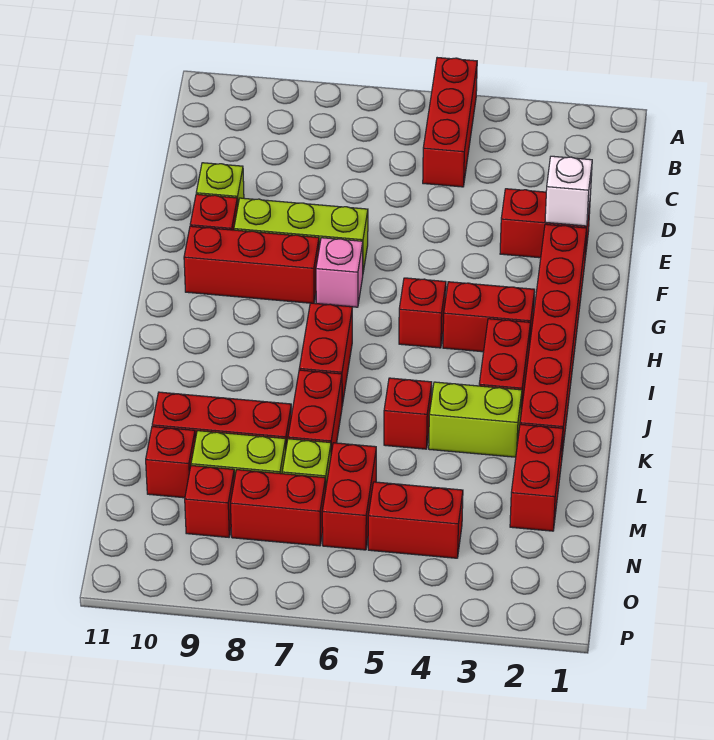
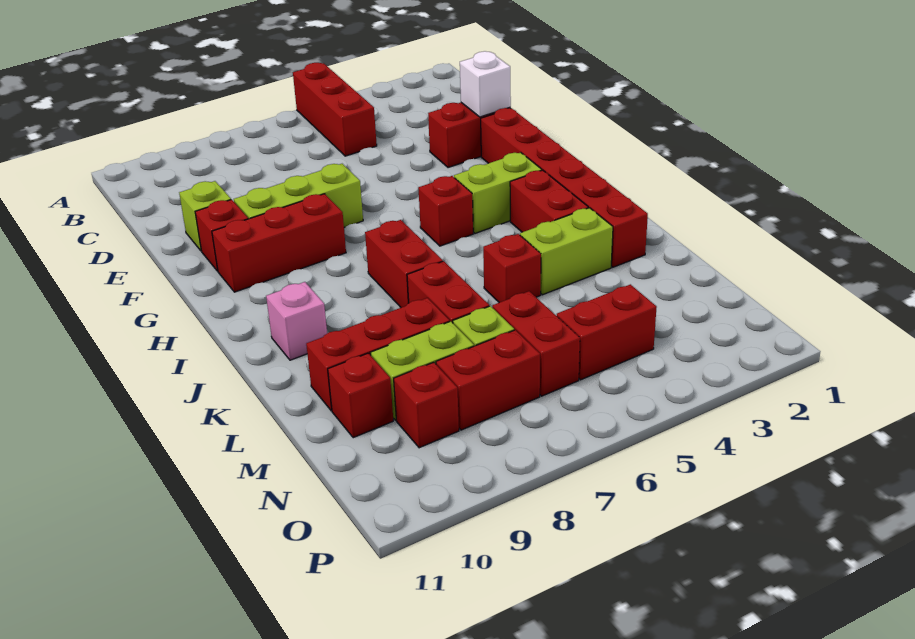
pink brick G7 level 1 -> pink brick J10 level 1
red brick H3:H4 level 1 -> lime brick H3:H4 level 1
red brick L2:M2 level 1 -> none

